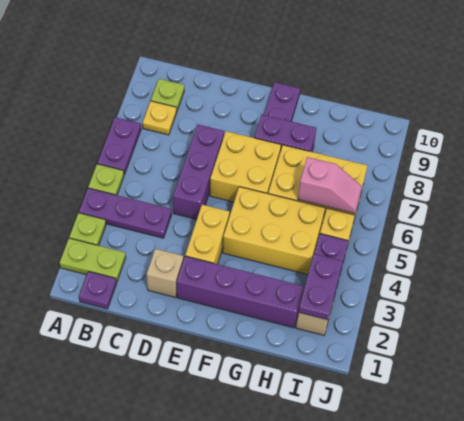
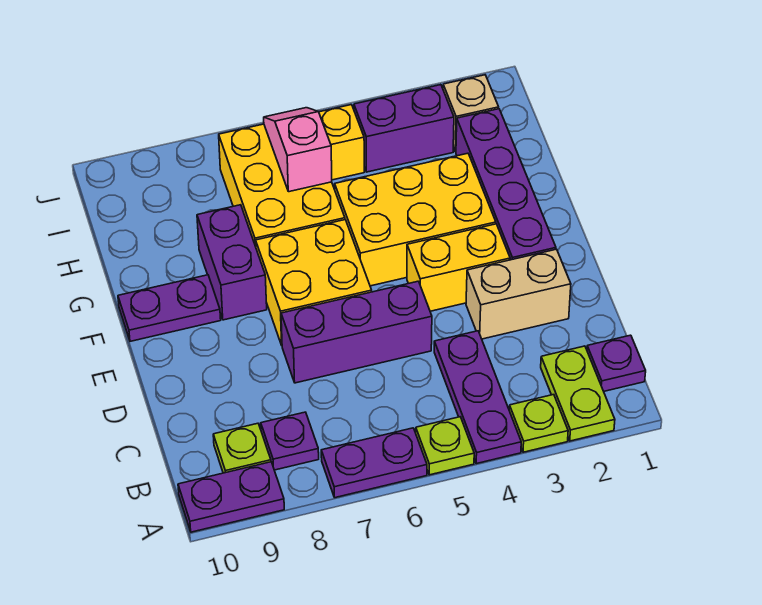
yellow plate B8 level 1 -> purple plate B8 level 1
tan brick D2 level 1 -> tan brick D2:D3 level 1
yellow brick F4:H5 level 1 -> yellow brick F3:G5 level 1
purple plate I2:I3 level 2 -> purple plate A9:A10 level 1

